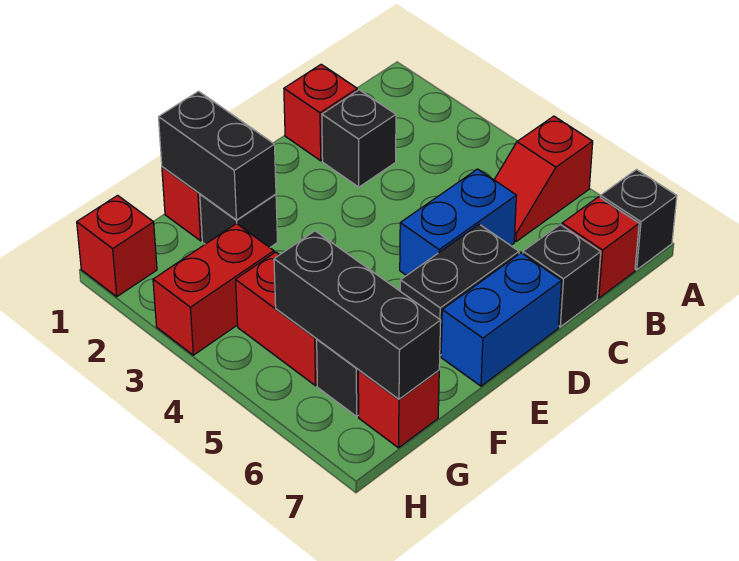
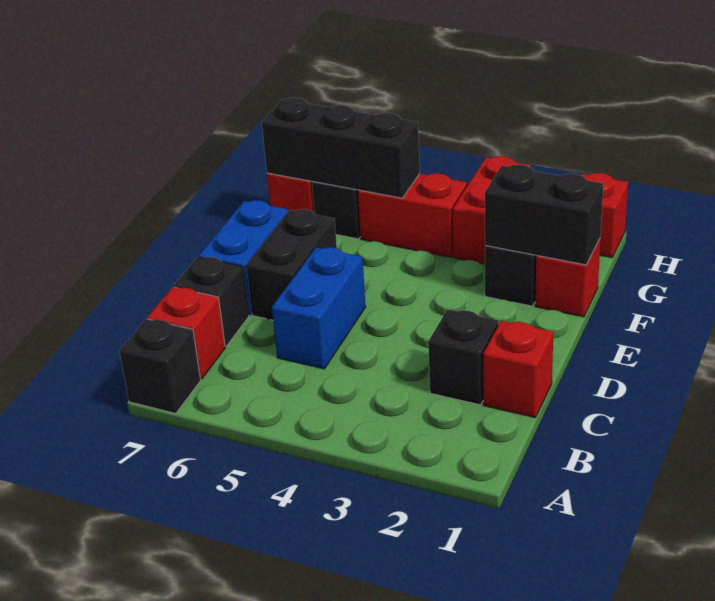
red slope A5:B5 level 1 top A -> none

